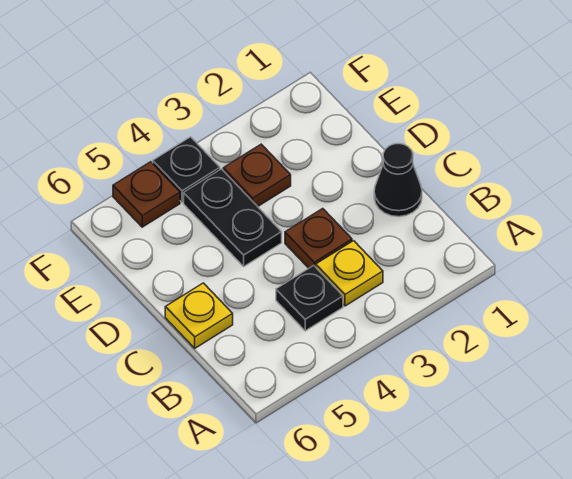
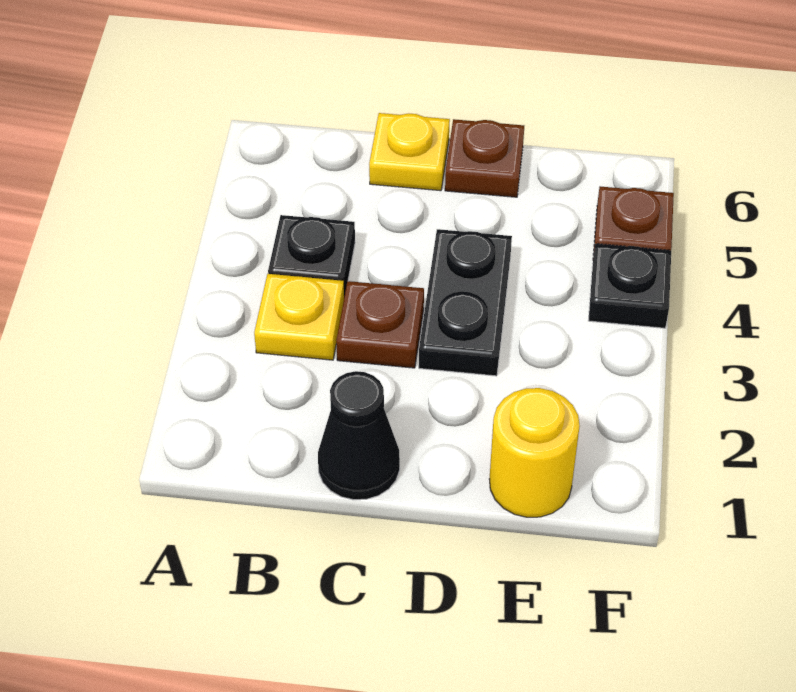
black plate D4:E4 level 1 -> black plate D3:D4 level 1
none -> yellow round brick E1 level 1
brown plate E3 level 1 -> brown plate D6 level 1

